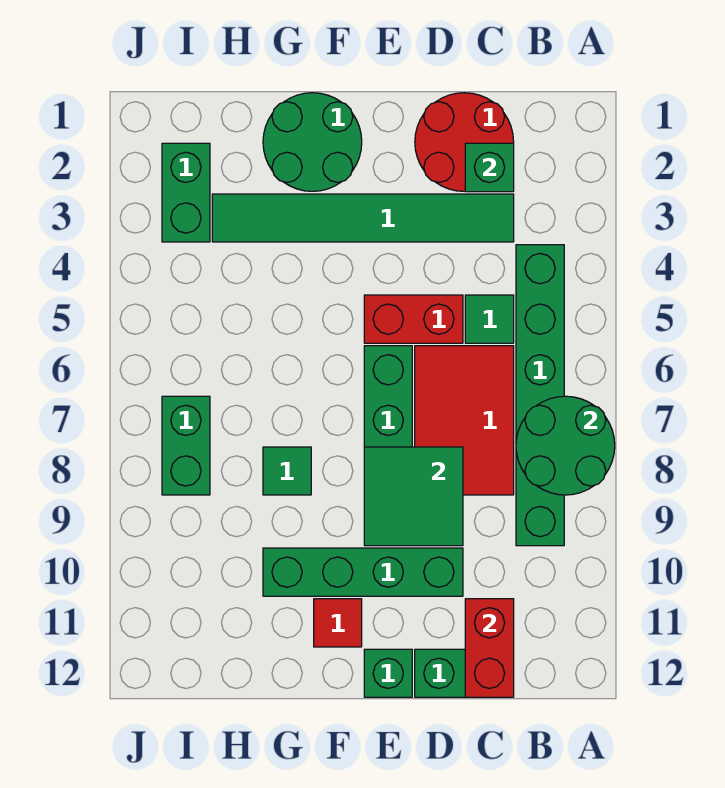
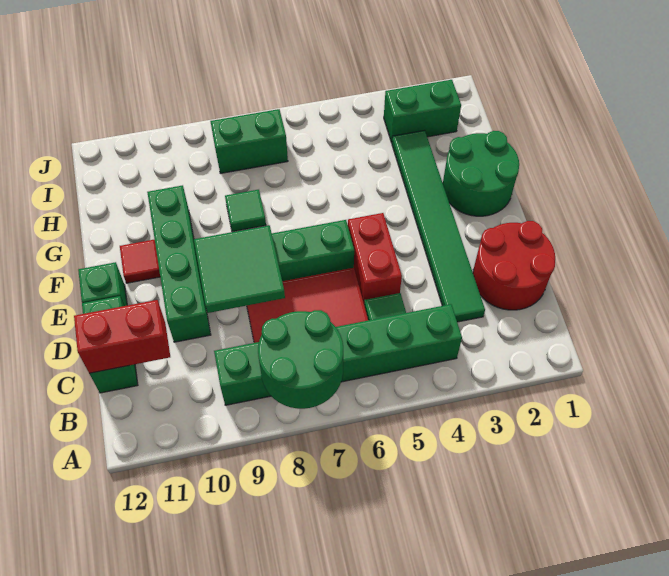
green brick C2 level 2 -> none

